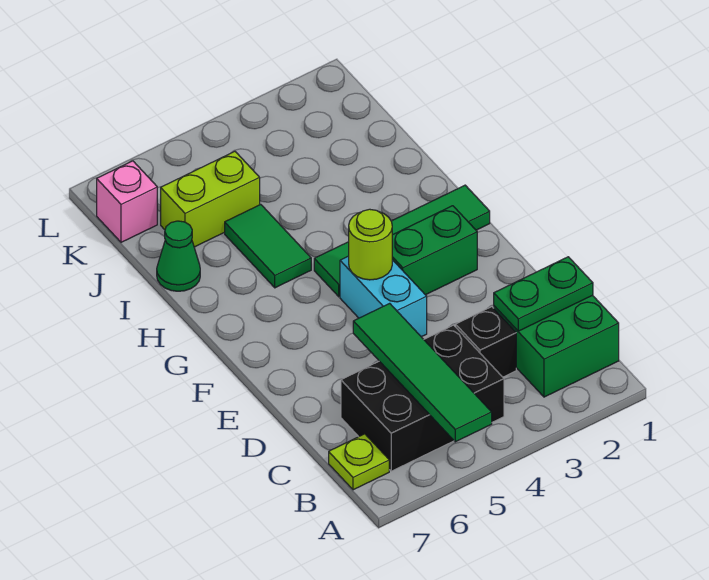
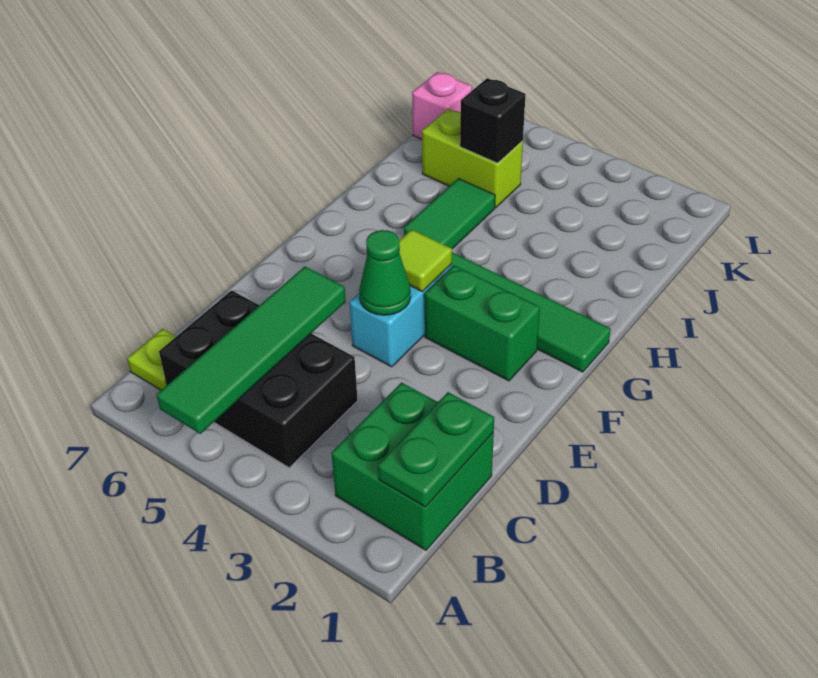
green plate C1:C2 level 2 -> green plate B1:C1 level 2
black brick C3 level 1 -> black brick J5 level 2
lime round brick F4 level 2 -> lime tile F4 level 2
green cone I7 level 1 -> green cone E4 level 2

